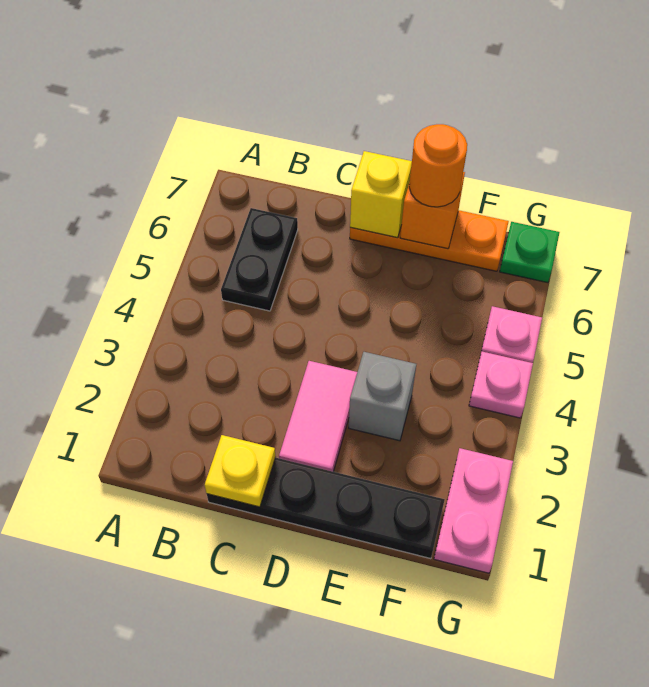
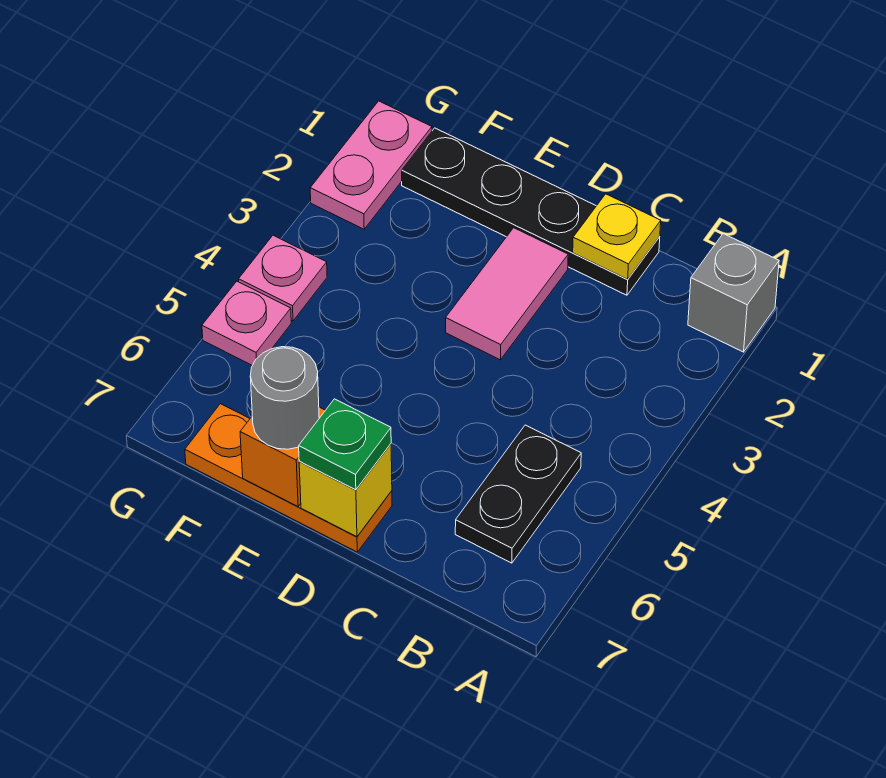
grey brick E3 level 1 -> grey brick A1 level 1
orange round brick E7 level 3 -> grey round brick E7 level 3
green plate G7 level 1 -> green plate D7 level 3

